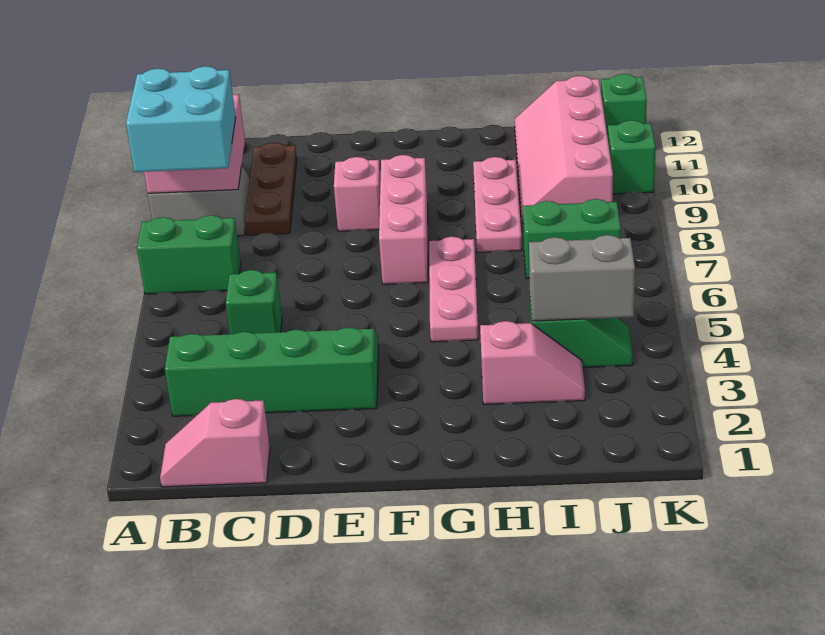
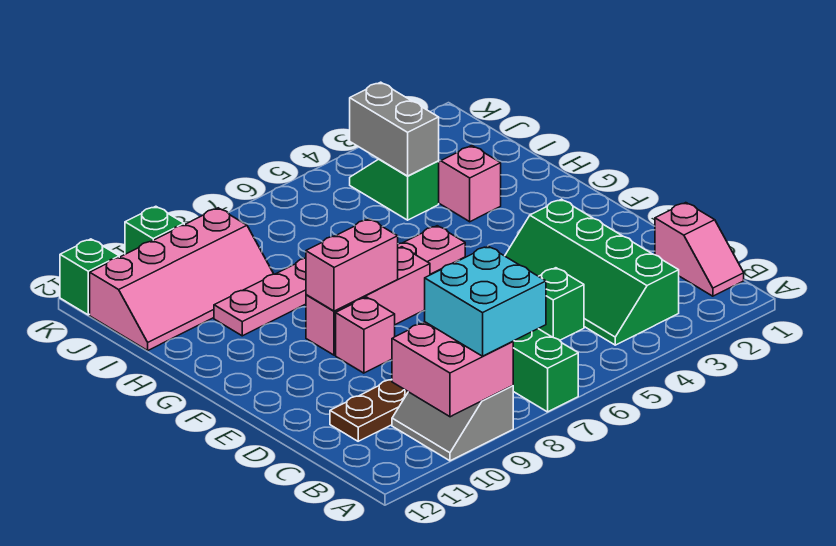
none -> pink brick F8:F9 level 2
green brick I7:J7 level 1 -> none

